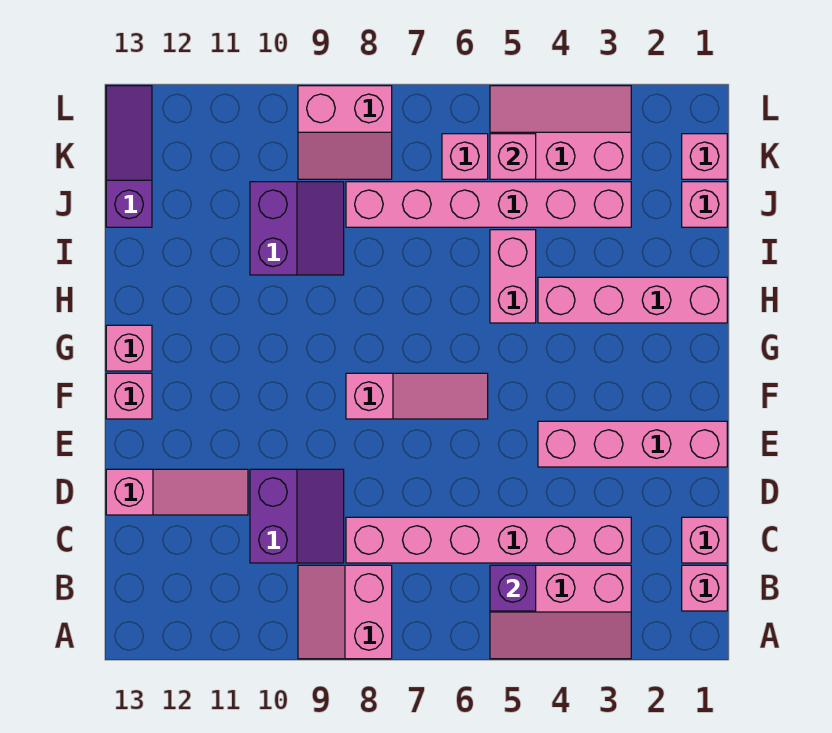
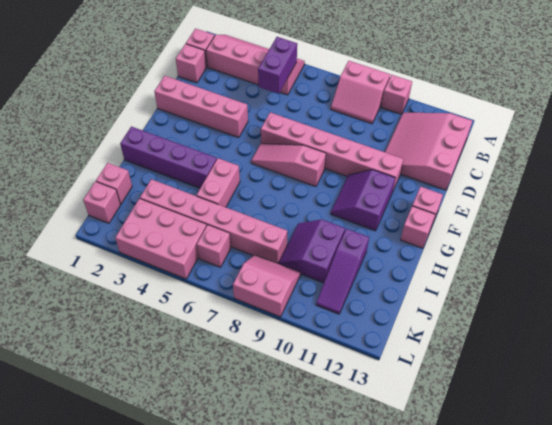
pink slope A3:B5 level 1 top B -> pink slope A2:B5 level 1 top B
pink slope A8:B9 level 1 top 8 -> pink slope A8:B9 level 1 top A
purple brick B5 level 2 -> purple brick B5:C5 level 2
pink brick C3:C8 level 1 -> pink brick E6:E11 level 1
purple slope C9:D10 level 1 top 10 -> purple slope F10:G11 level 1 top 11
pink slope D11:D13 level 1 top 13 -> pink slope B11:D13 level 1 top 13
pink brick H1:H4 level 1 -> purple brick H1:H4 level 1
purple slope J13:L13 level 1 top J -> purple slope I11:K11 level 1 top I
pink slope K3:L5 level 1 top K -> pink brick K3:L5 level 1
pink brick K5 level 2 -> pink brick A10 level 1

